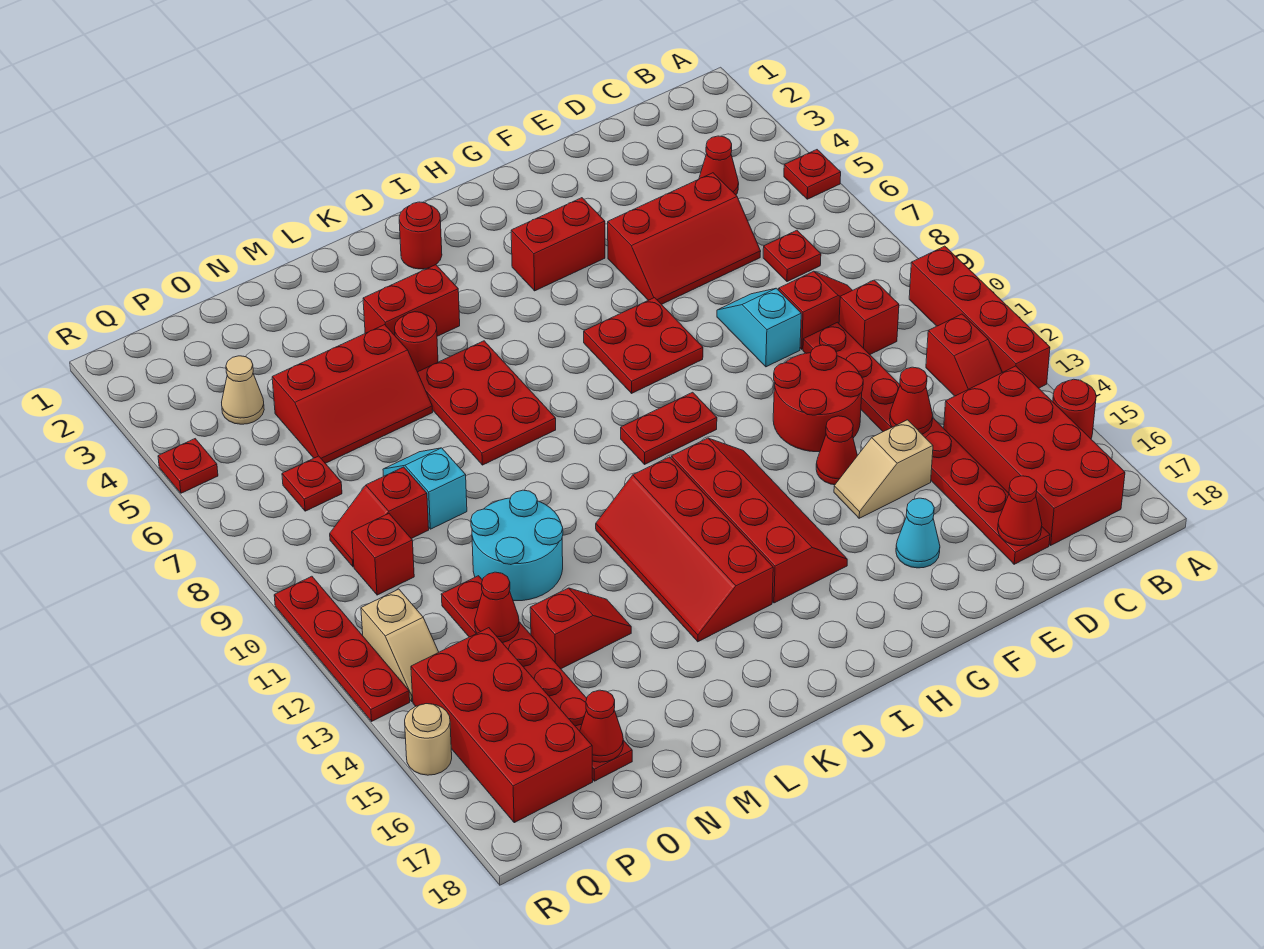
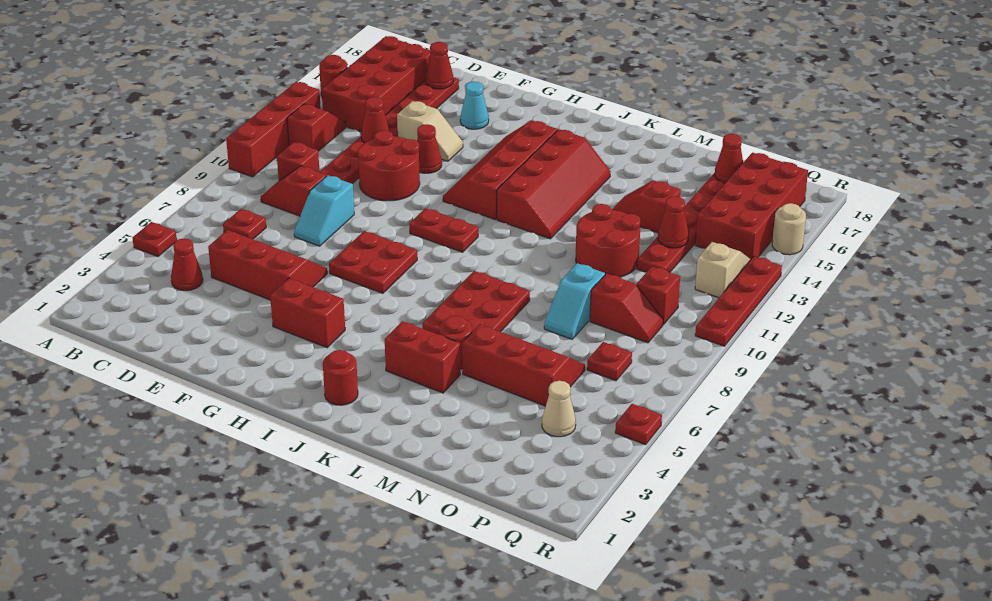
cyan round brick M11:N12 level 1 -> red round brick M11:N12 level 1

